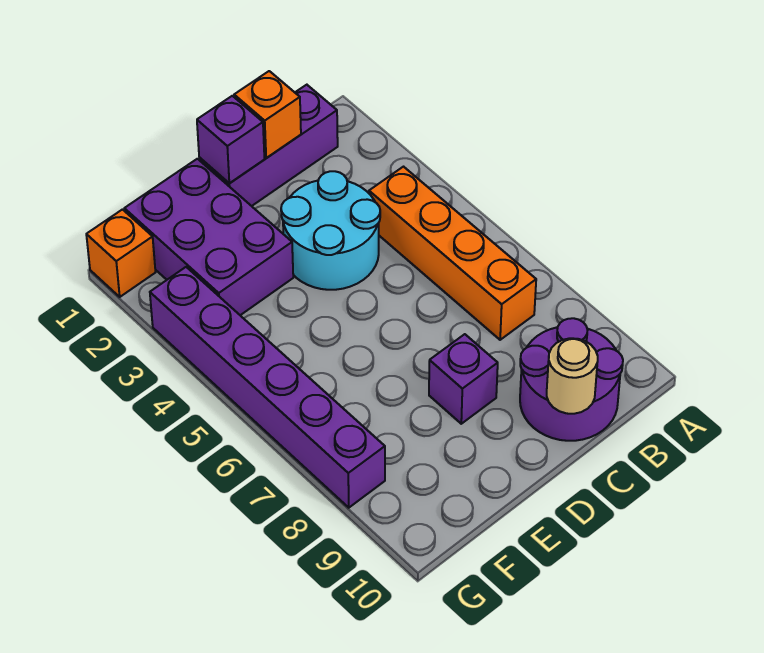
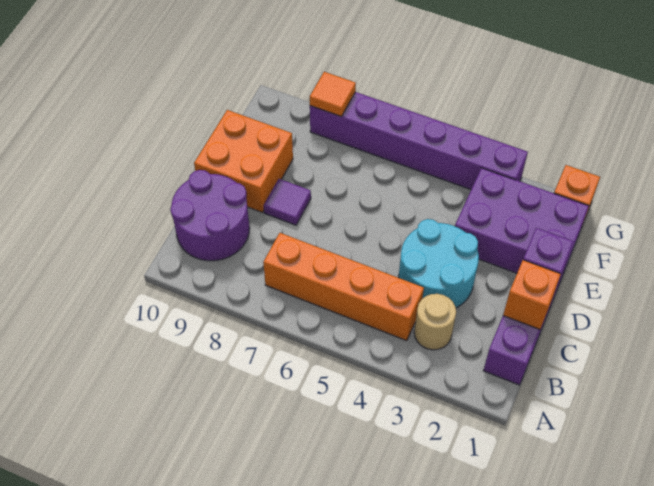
tan round brick C10 level 2 -> tan round brick B3 level 1
purple brick D8 level 1 -> purple tile D8 level 1
none -> orange brick D9:E10 level 1
none -> orange tile G8 level 2

